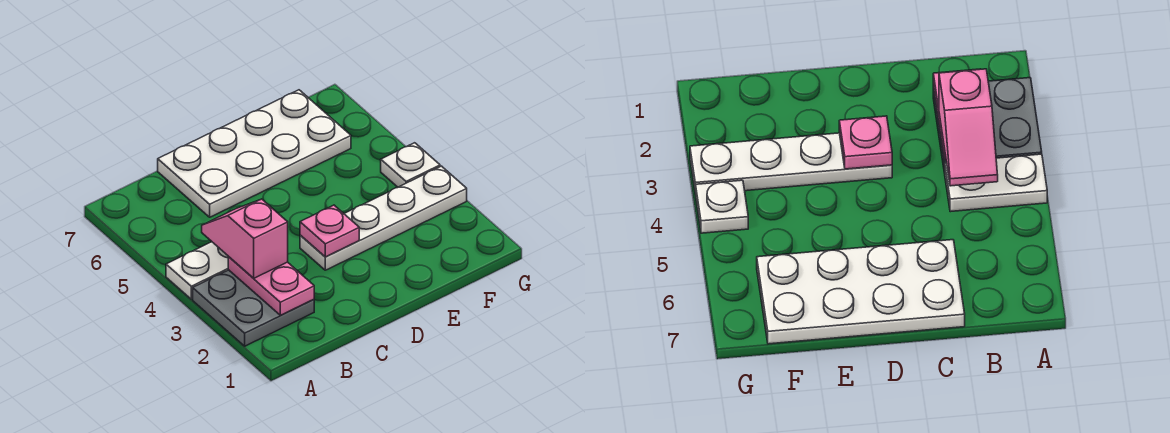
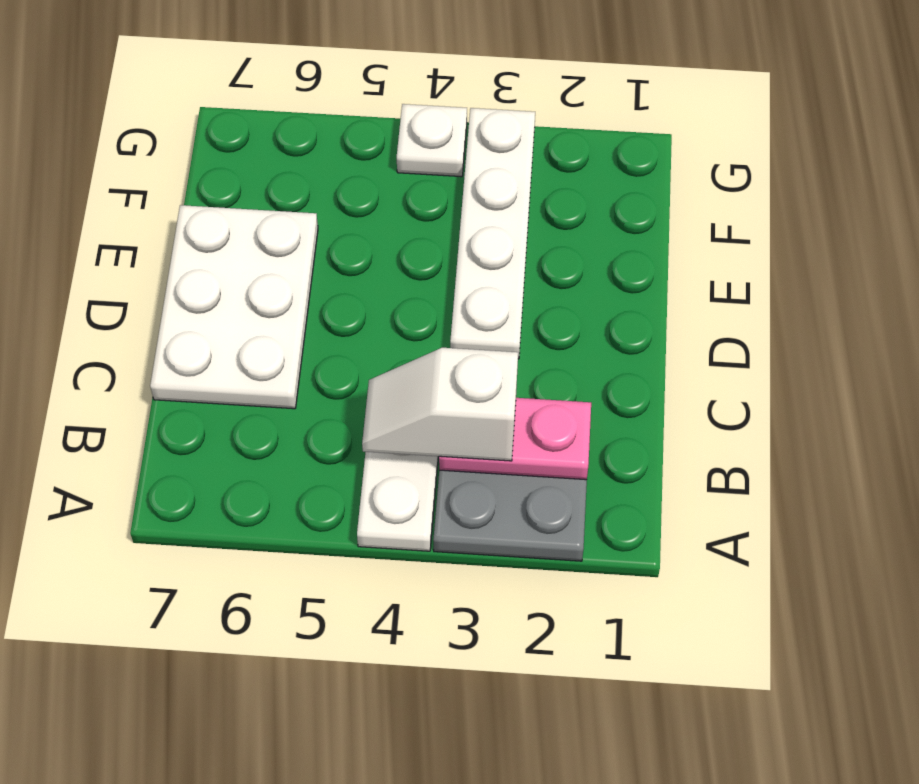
pink slope B3:B4 level 3 top 3 -> white slope B3:B4 level 3 top 3
white plate C6:F7 level 1 -> white plate C6:E7 level 1
pink plate D3 level 2 -> none

